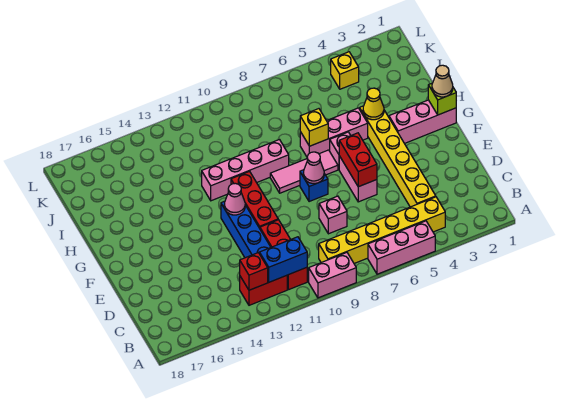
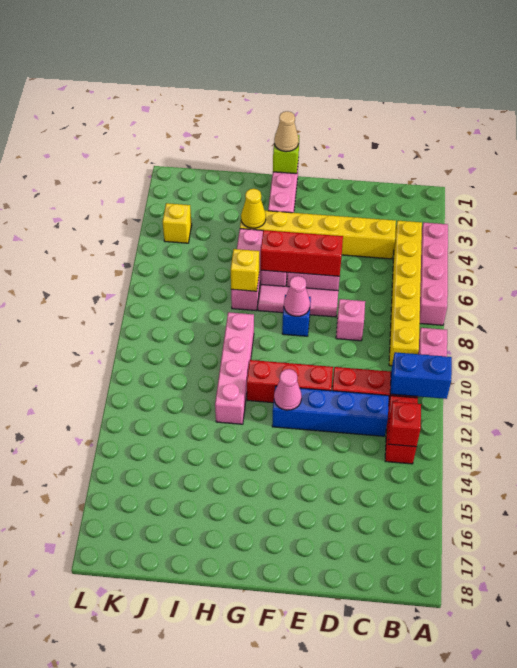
pink brick A5:A7 level 1 -> pink brick A4:A7 level 1
blue brick B11:B12 level 2 -> blue brick A11:B11 level 2
red brick E6:F6 level 2 -> red brick E6:G6 level 2
pink tile G7:G9 level 1 -> pink tile E7:G7 level 1

